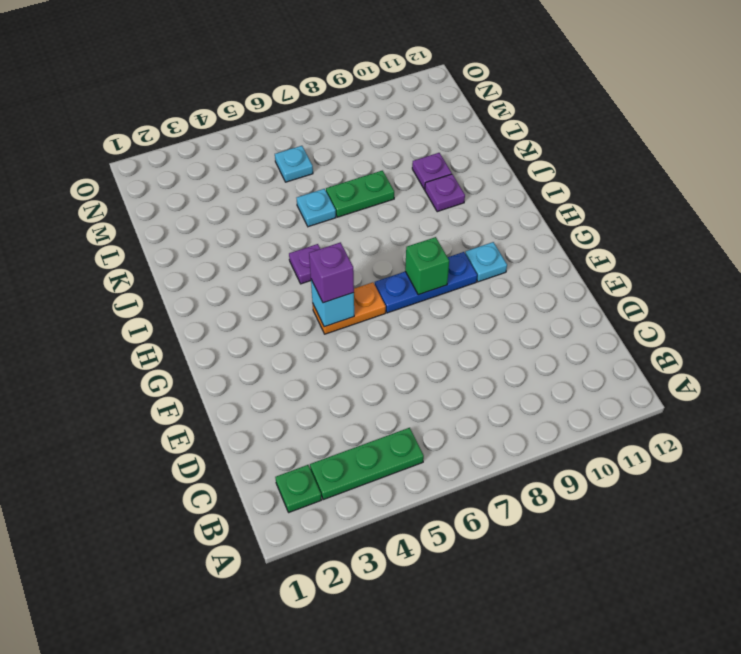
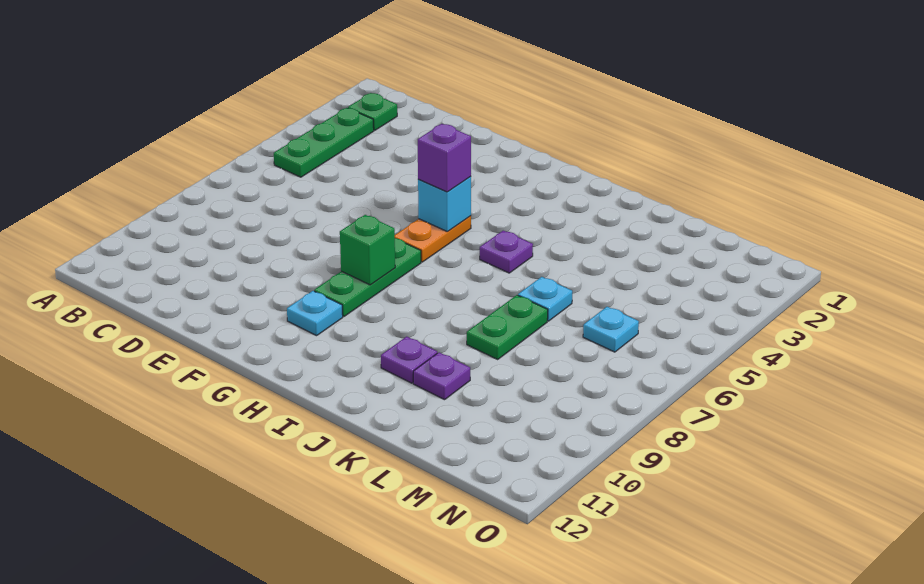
blue plate G7:G9 level 1 -> green plate G7:G9 level 1

